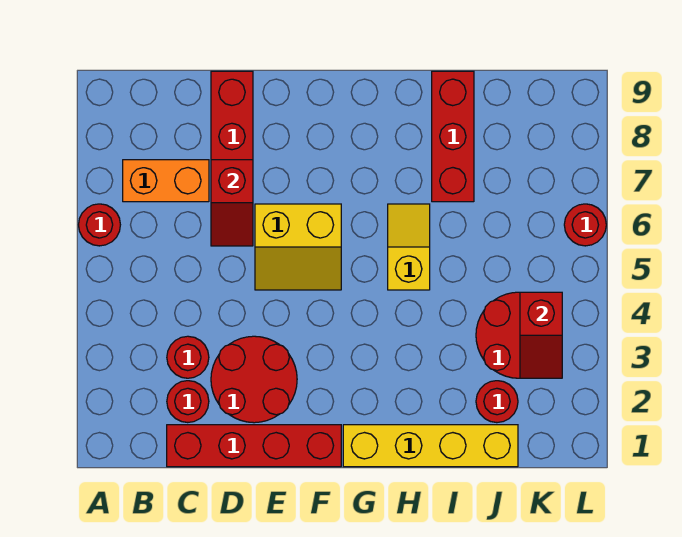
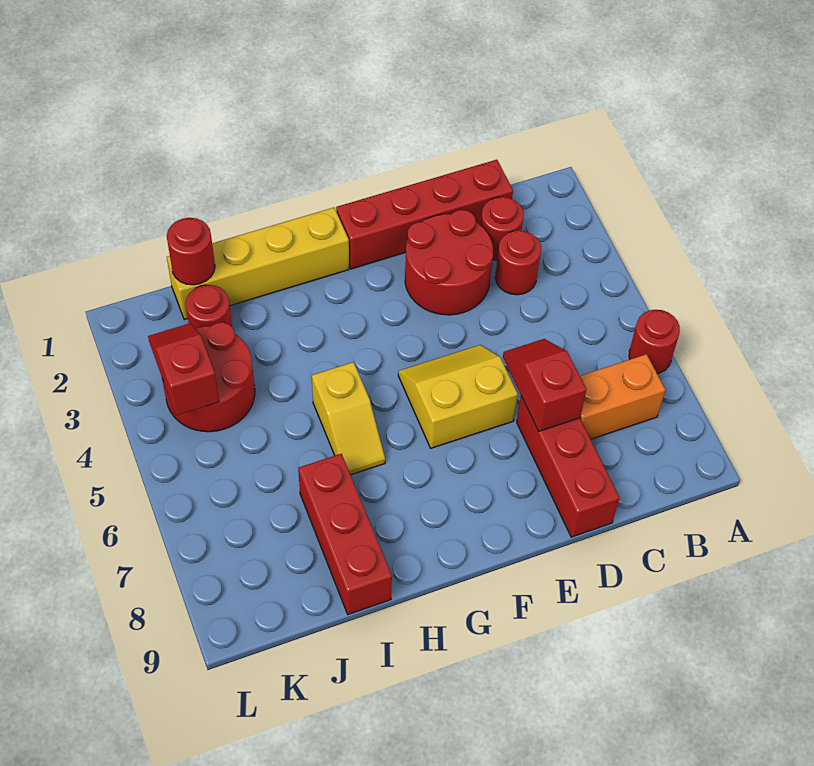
red round brick L6 level 1 -> red round brick J1 level 2

